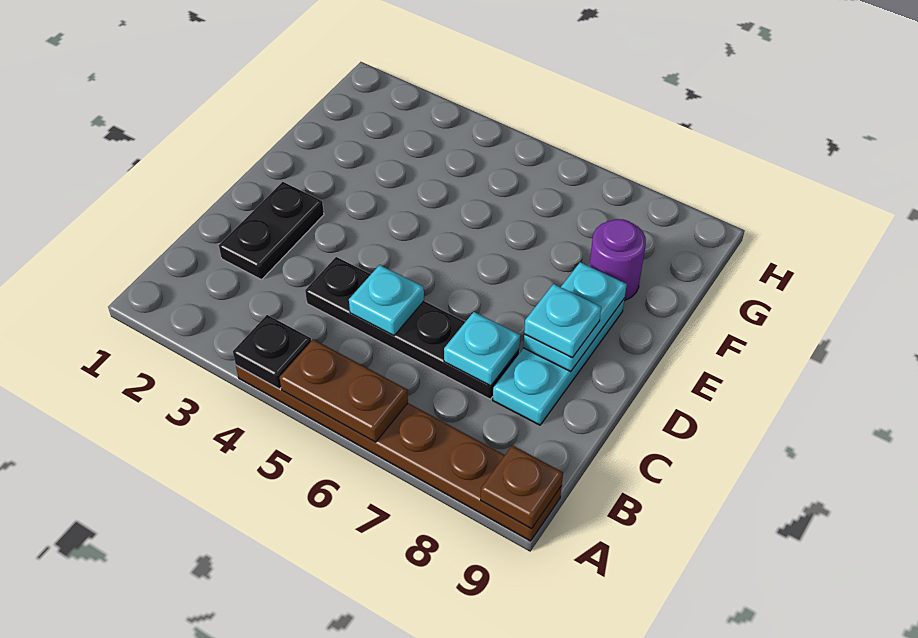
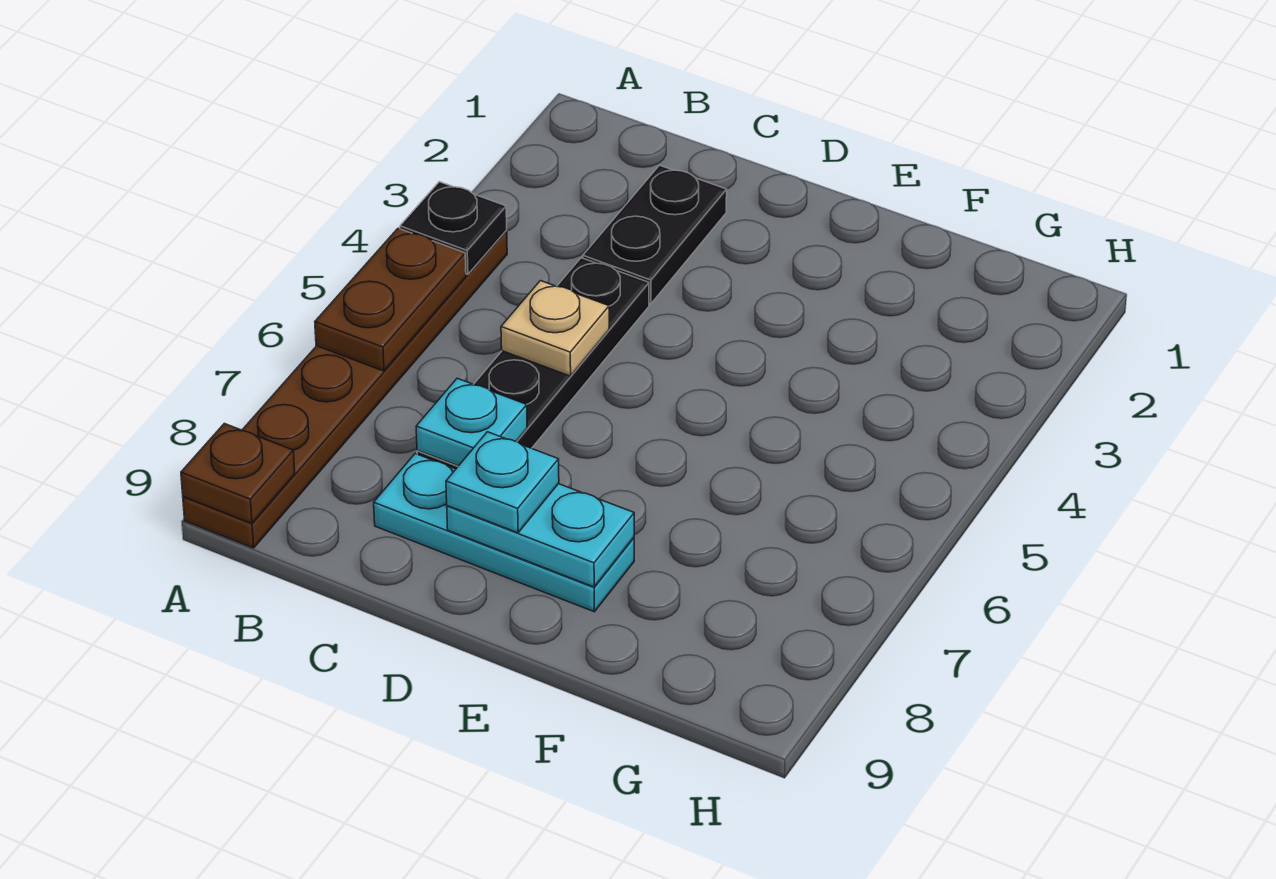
black plate C2:D2 level 1 -> black plate C2:C3 level 1
cyan plate C5 level 2 -> tan plate C5 level 2
purple round brick F8 level 1 -> none

